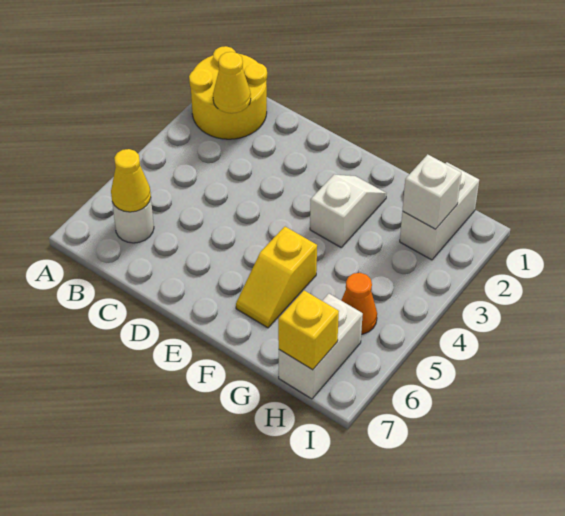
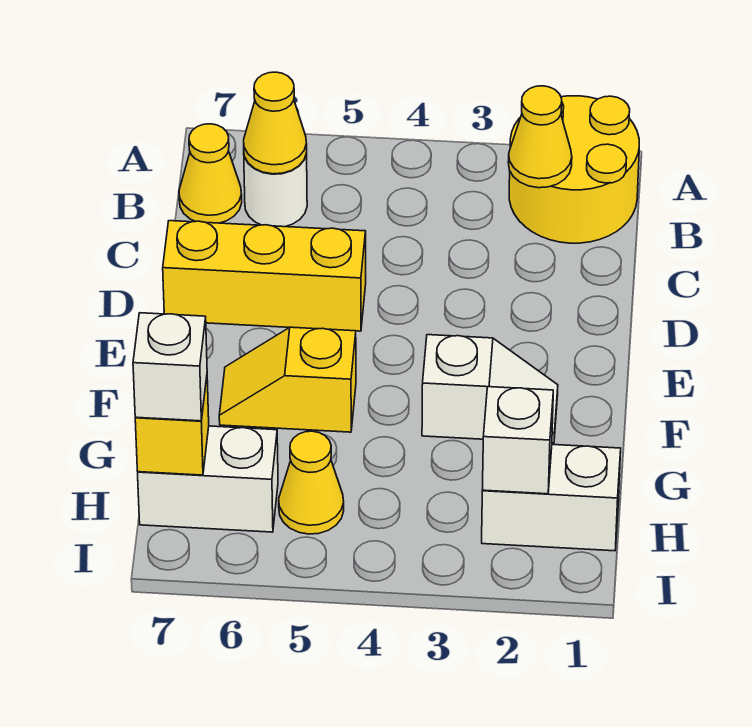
none -> yellow cone B7 level 1
none -> yellow brick D5:D7 level 1
orange cone H5 level 1 -> yellow cone H5 level 1
none -> white brick H7 level 3

